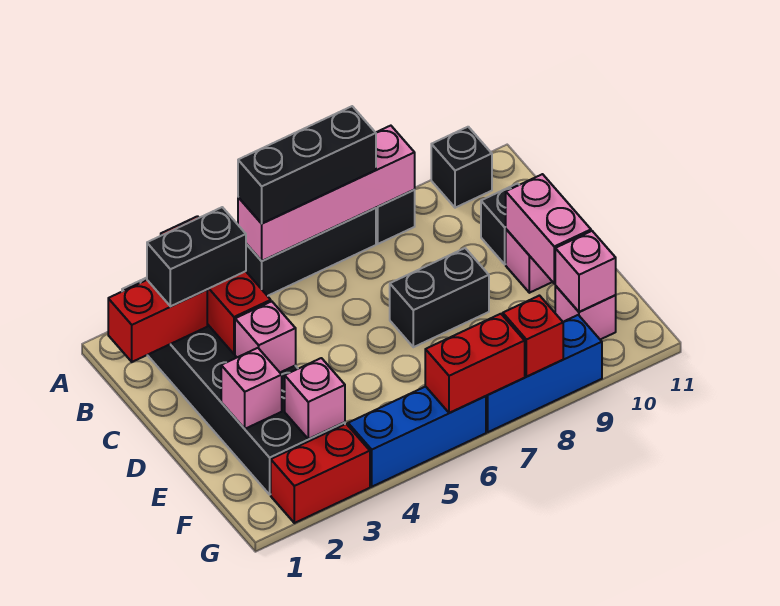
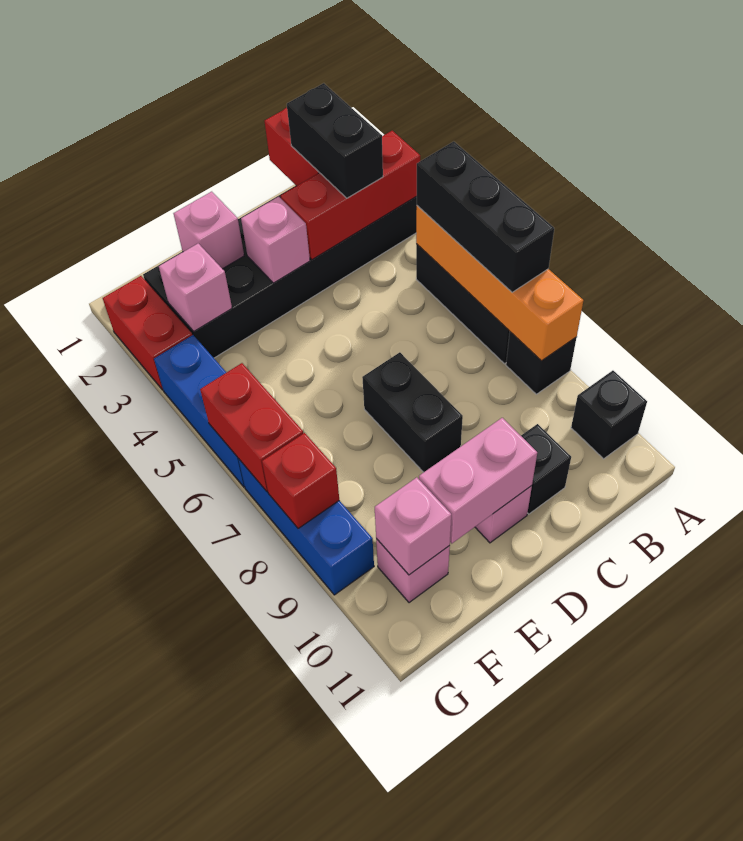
pink brick A5:A8 level 2 -> orange brick A5:A8 level 2

